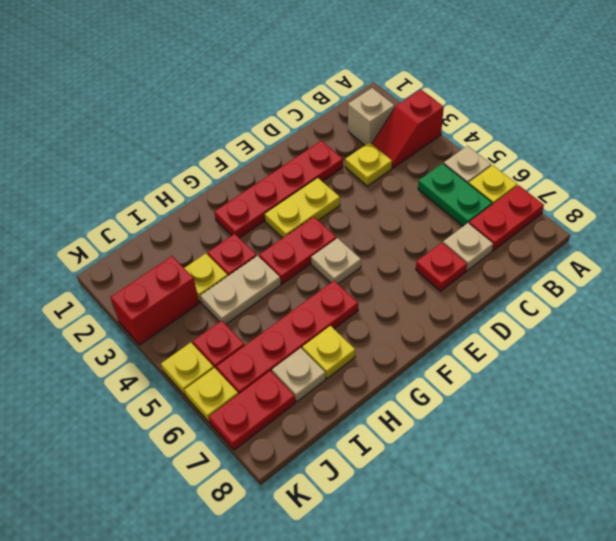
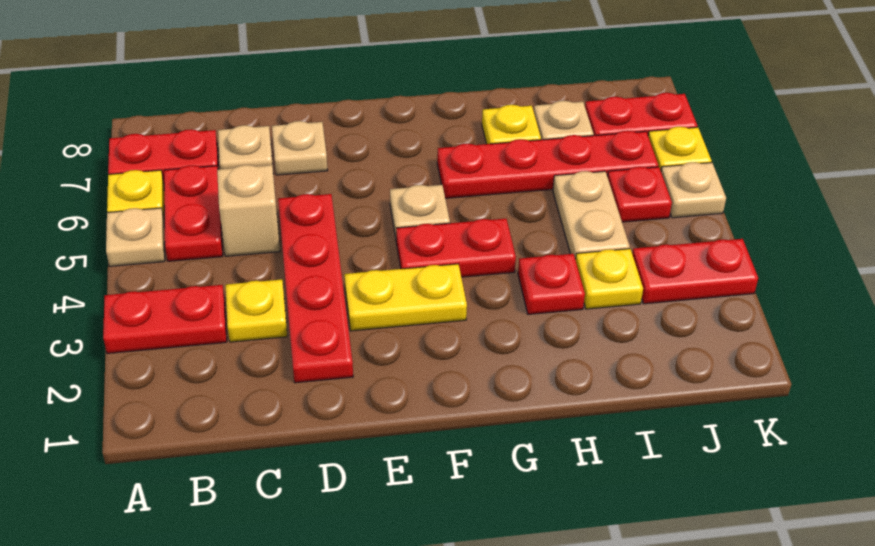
red slope A3:B3 level 1 top A -> red plate A3:B3 level 1
tan brick B2 level 1 -> tan brick C5 level 1
green plate B5:B6 level 1 -> red plate B5:B6 level 1
red plate D2:G2 level 1 -> red plate D2:D5 level 1
red plate D7 level 1 -> tan plate D7 level 1
tan plate H4:I4 level 1 -> tan plate I4:I5 level 1
red brick J3:K3 level 1 -> red plate J3:K3 level 1
yellow plate K5 level 1 -> tan plate K5 level 1

